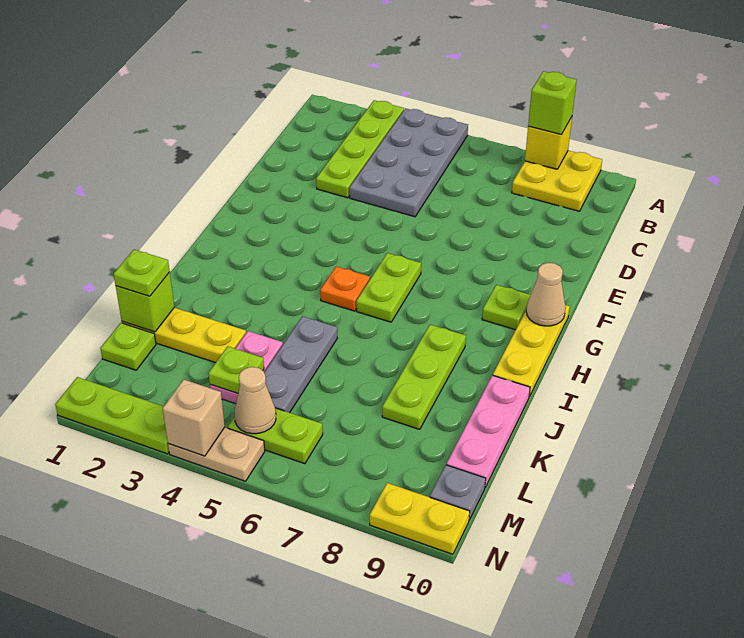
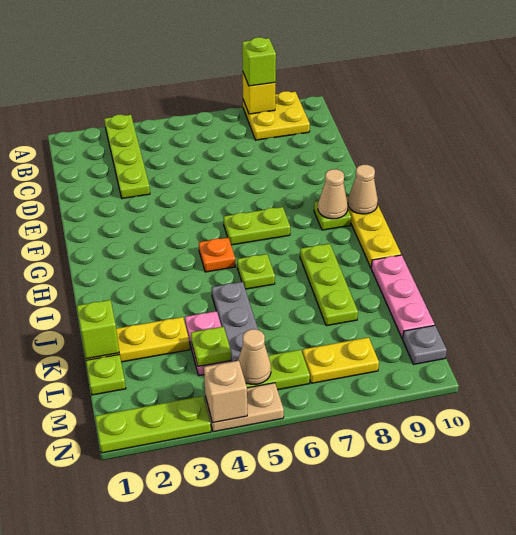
grey plate A4:D5 level 1 -> none
lime plate G6:H6 level 1 -> lime plate G6:G7 level 1
none -> tan cone G9 level 2
lime plate K1 level 3 -> lime plate I6 level 1
yellow plate N9:N10 level 1 -> yellow plate M7:M8 level 1

